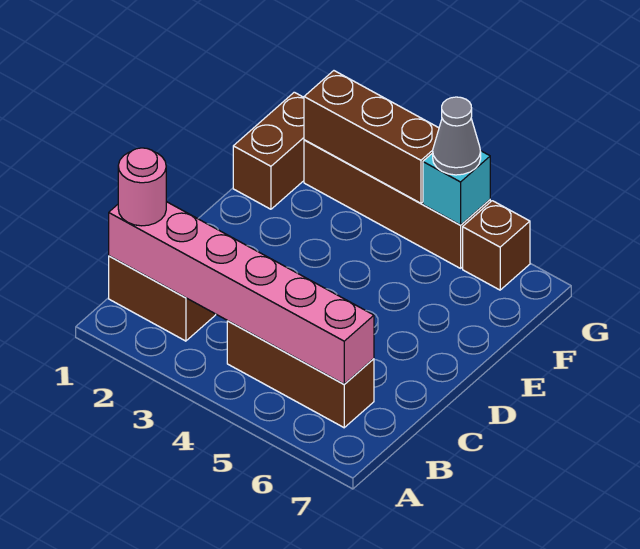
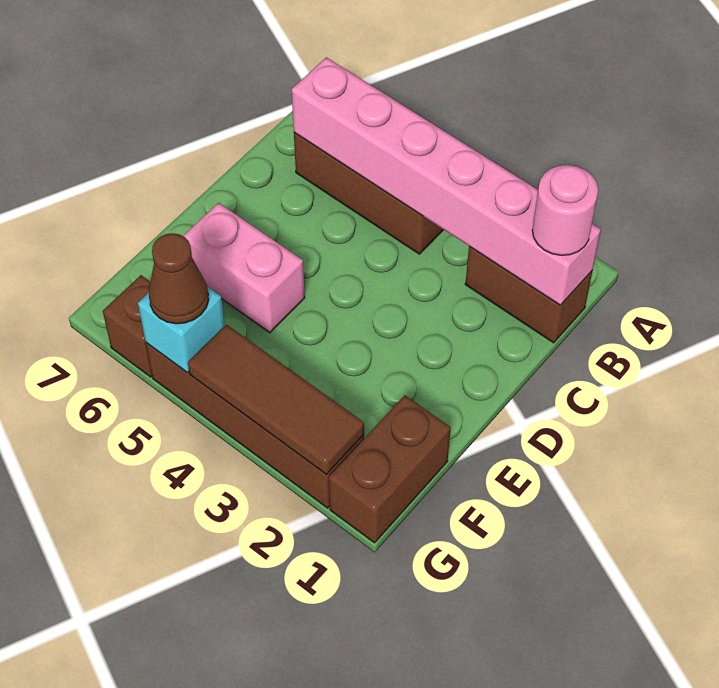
none -> pink brick E5:E6 level 1
brown brick G2:G4 level 2 -> brown tile G2:G4 level 2
grey cone G5 level 3 -> brown cone G5 level 3

